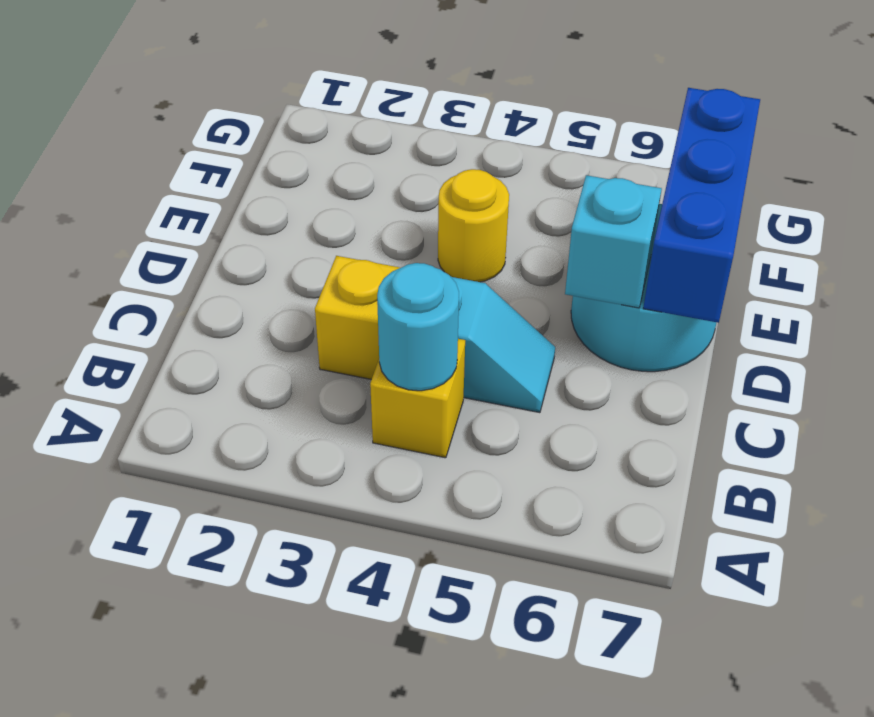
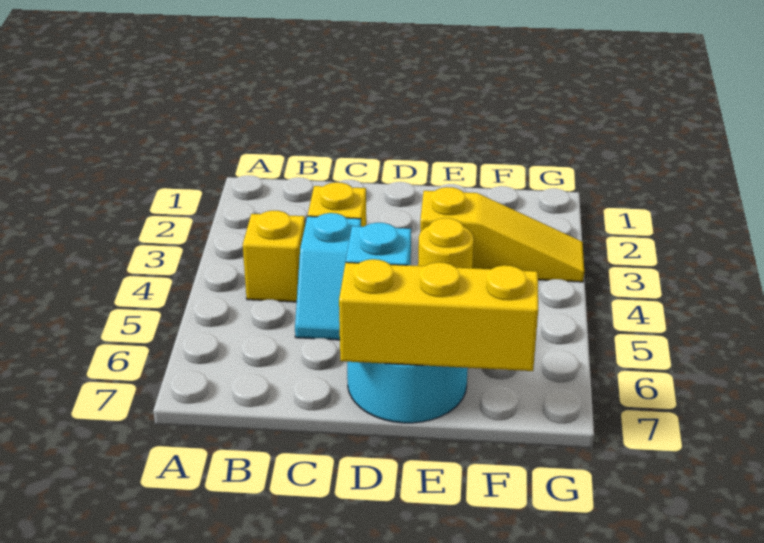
cyan round brick B4 level 2 -> none
blue brick D7:F7 level 2 -> yellow brick D7:F7 level 2
none -> yellow slope E3:G3 level 1 top E

